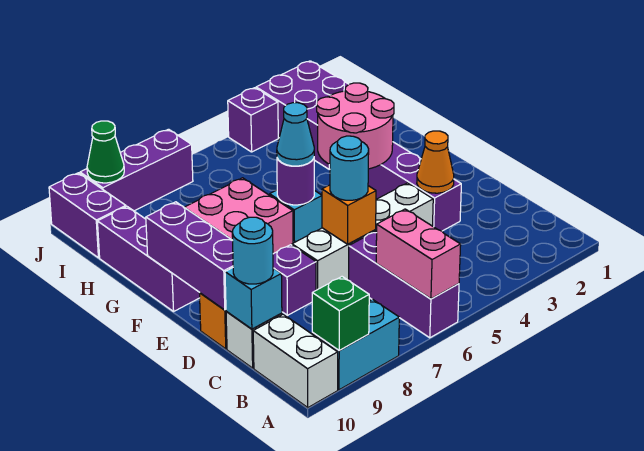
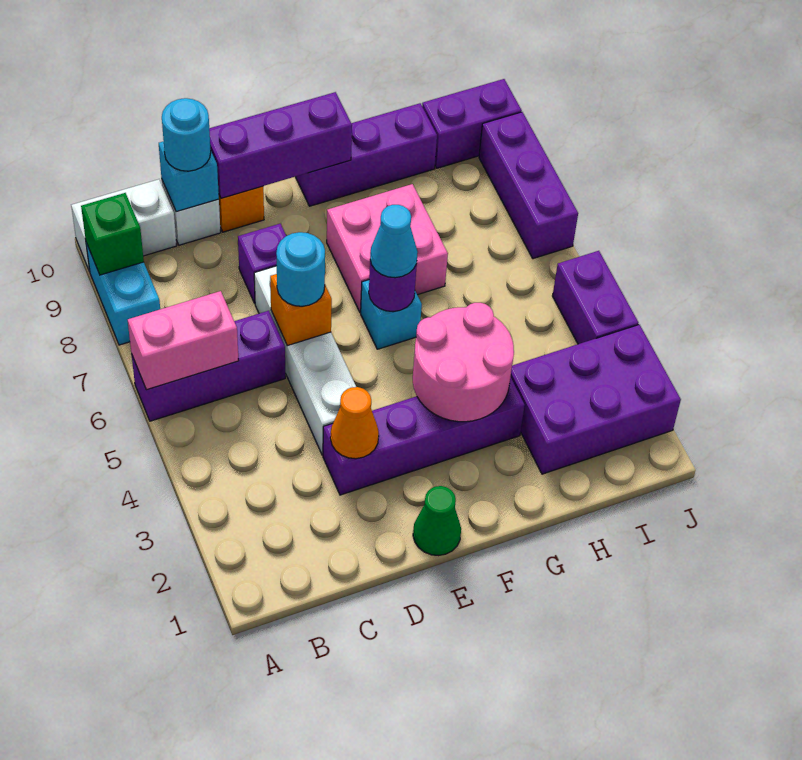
purple brick J4 level 1 -> purple brick J4:J5 level 1
green cone J9 level 2 -> green cone E1 level 1

